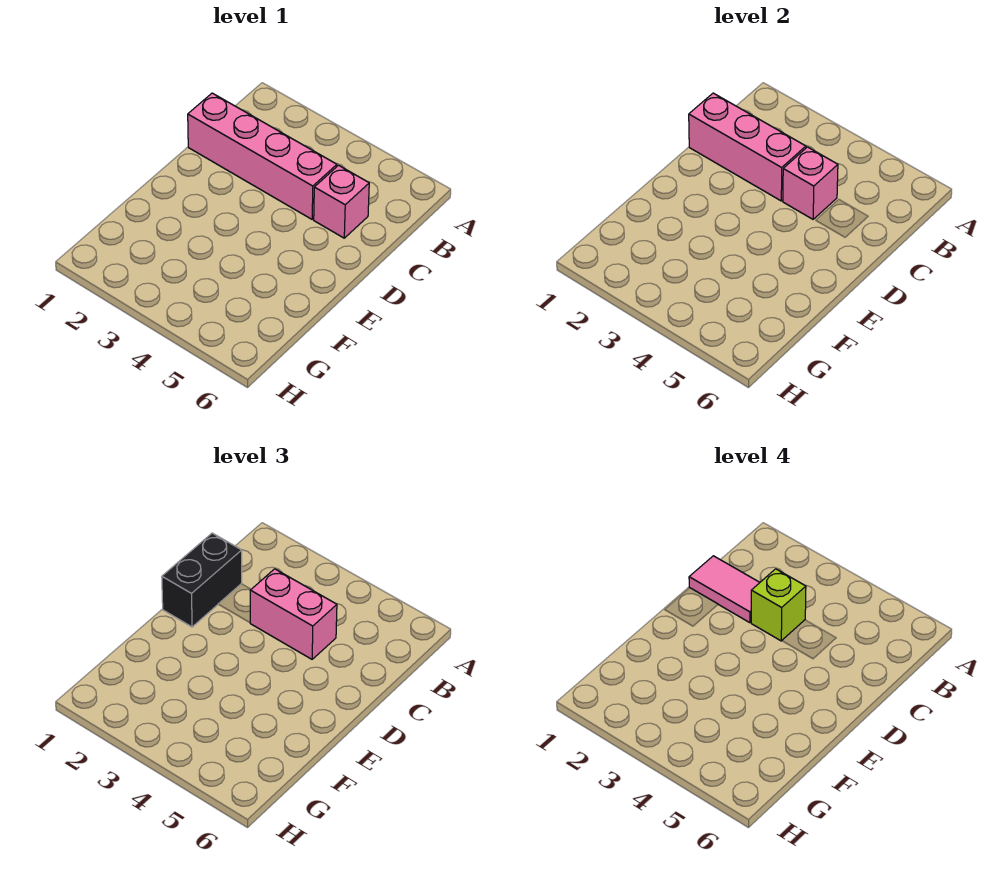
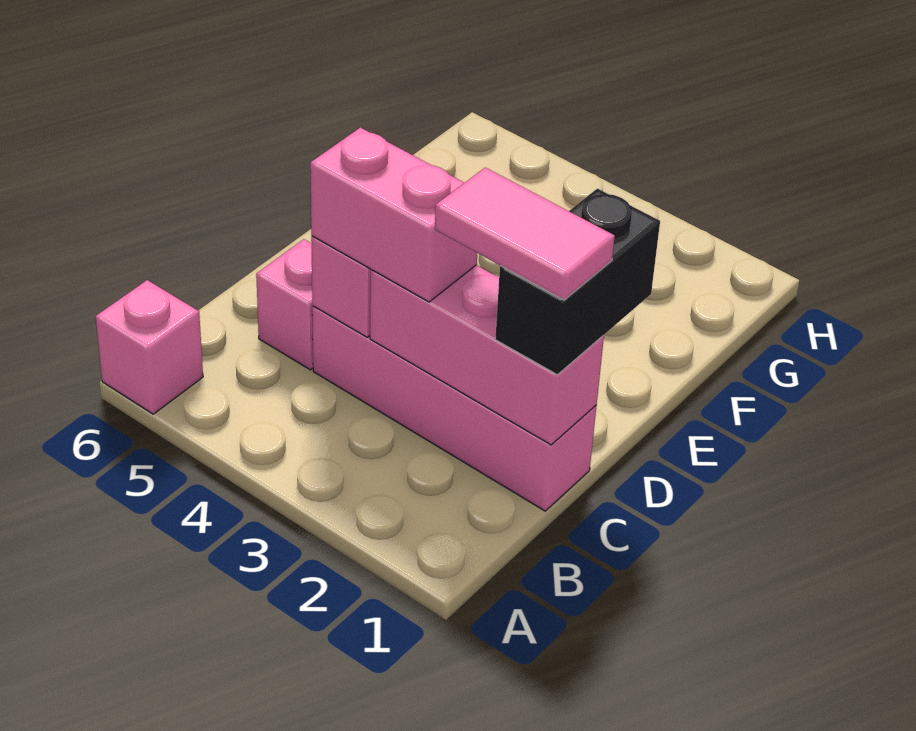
none -> pink brick A6 level 1
lime brick C3 level 4 -> none

